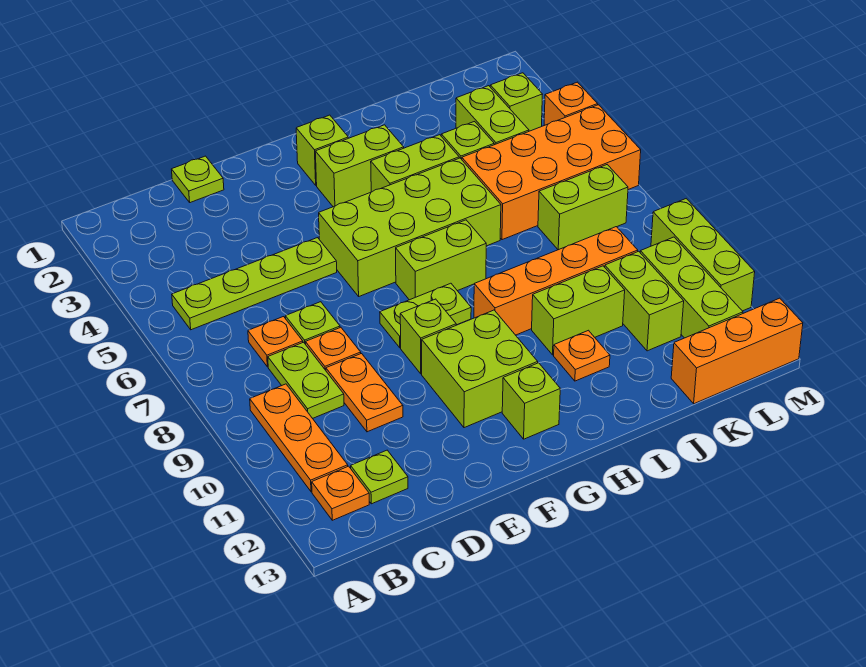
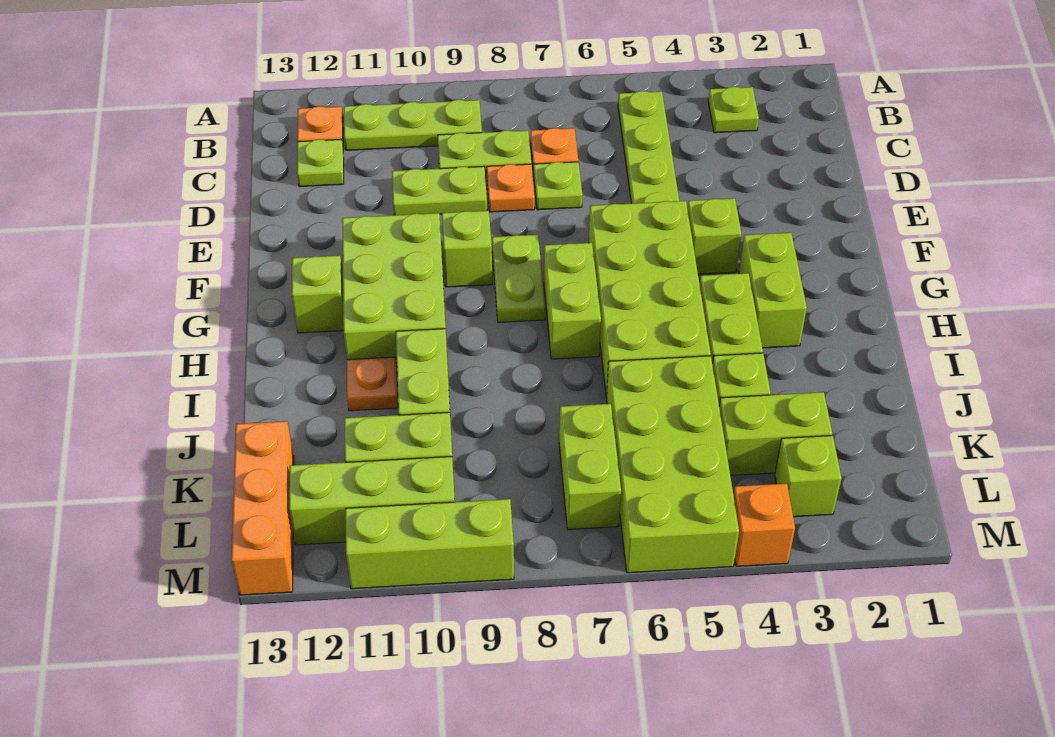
orange plate B9:B11 level 1 -> lime plate B9:B11 level 1
lime plate D1 level 1 -> lime plate B3 level 1
orange plate D9:D10 level 1 -> lime plate D9:D10 level 1
lime brick F10:G11 level 1 -> lime brick F10:H11 level 1
lime brick G2 level 1 -> lime brick F4 level 1
orange brick H9:K9 level 1 -> none
orange brick J5:M6 level 1 -> lime brick J5:M6 level 1

